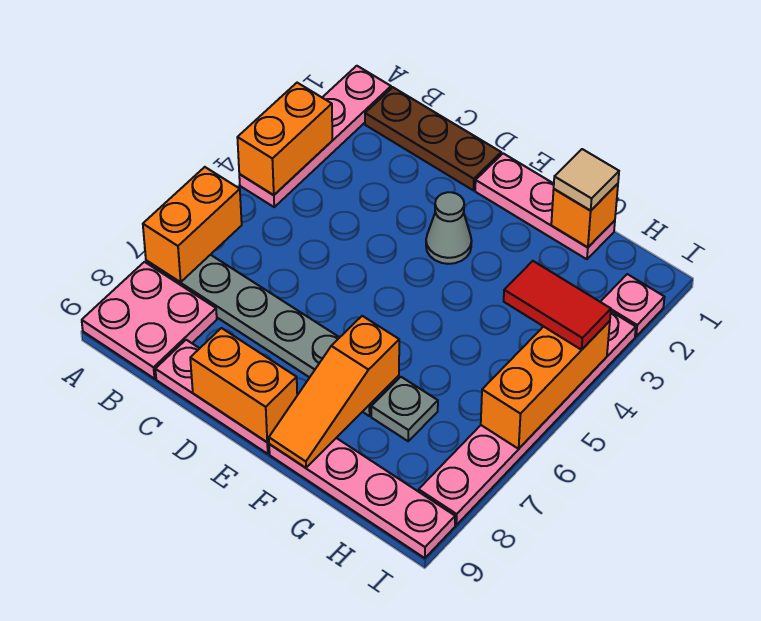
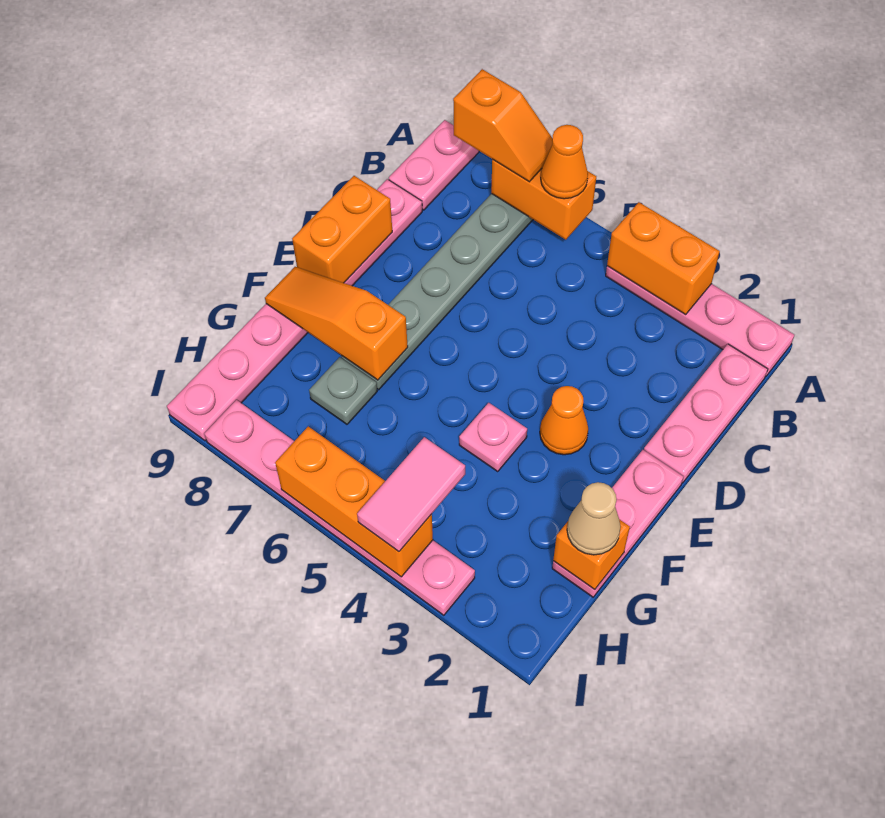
none -> orange cone A6 level 3
none -> orange slope A7:A8 level 3 top 8
pink plate A8:B9 level 1 -> pink plate A9:B9 level 1
brown plate B1:D1 level 1 -> pink plate B1:D1 level 1
grey cone E3 level 1 -> orange cone E3 level 1
tan tile G1 level 3 -> tan cone G1 level 3
red tile H4:I4 level 3 -> pink tile H4:I4 level 3
pink plate I2 level 1 -> pink plate F4 level 1

